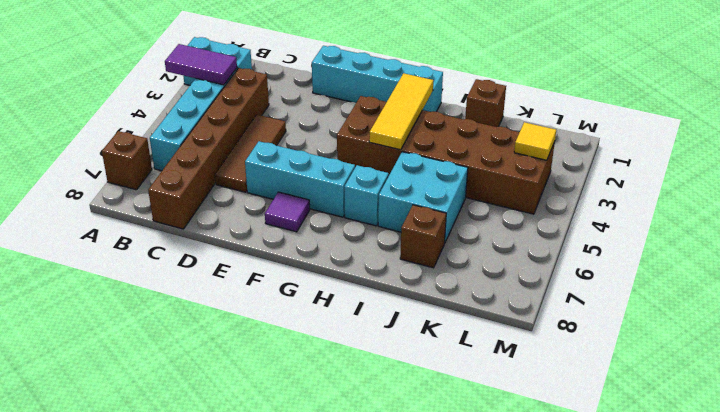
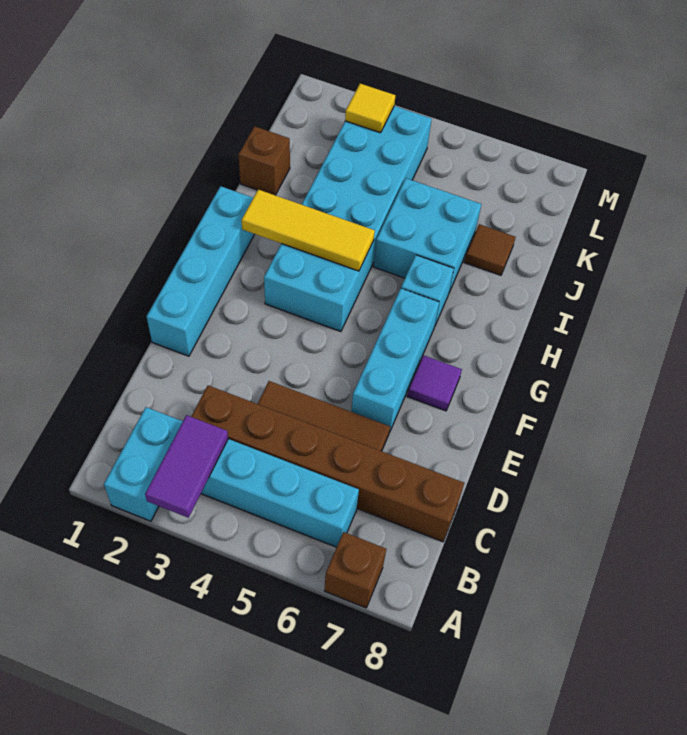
brown brick G3:L4 level 1 -> cyan brick G3:L4 level 1
brown brick J7 level 1 -> brown tile J7 level 1

